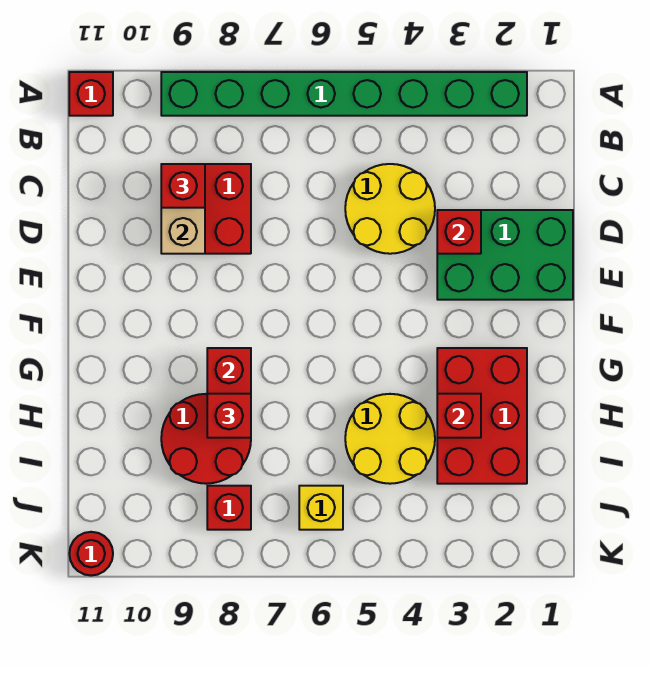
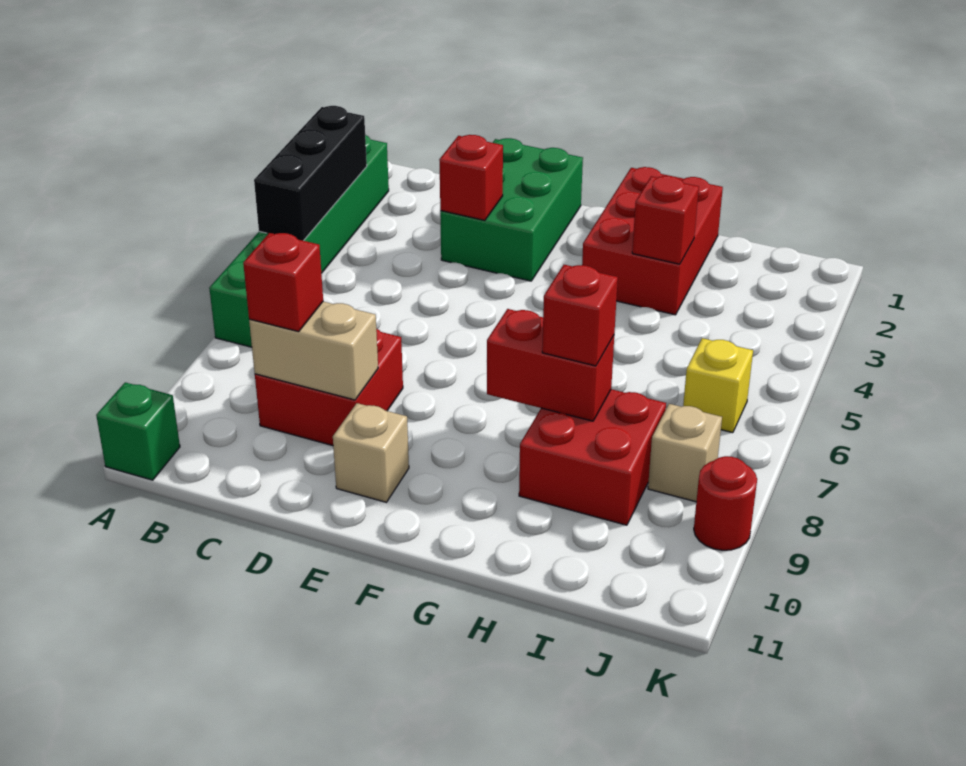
green brick A2:A9 level 1 -> green brick A2:A7 level 1
none -> black brick A3:A5 level 2
red brick A11 level 1 -> green brick A11 level 1
yellow round brick C4:D5 level 1 -> none
none -> tan brick E10 level 1
red brick G2:I3 level 1 -> red brick G1:H3 level 1
yellow round brick H4:I5 level 1 -> none
red round brick H8:I9 level 1 -> red brick H8:I9 level 1
red brick J8 level 1 -> tan brick J8 level 1
red round brick K11 level 1 -> red round brick K9 level 1

